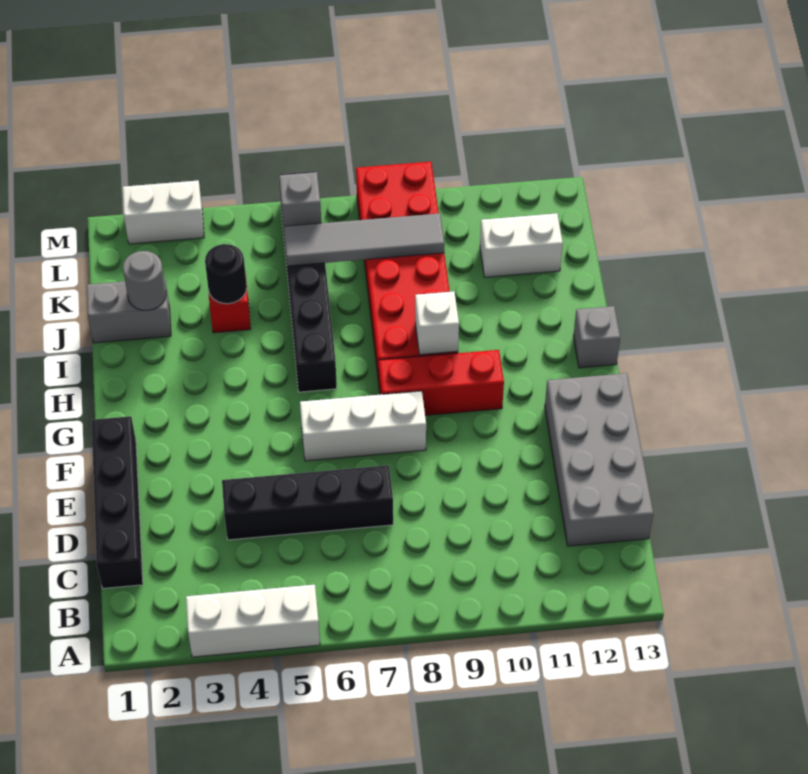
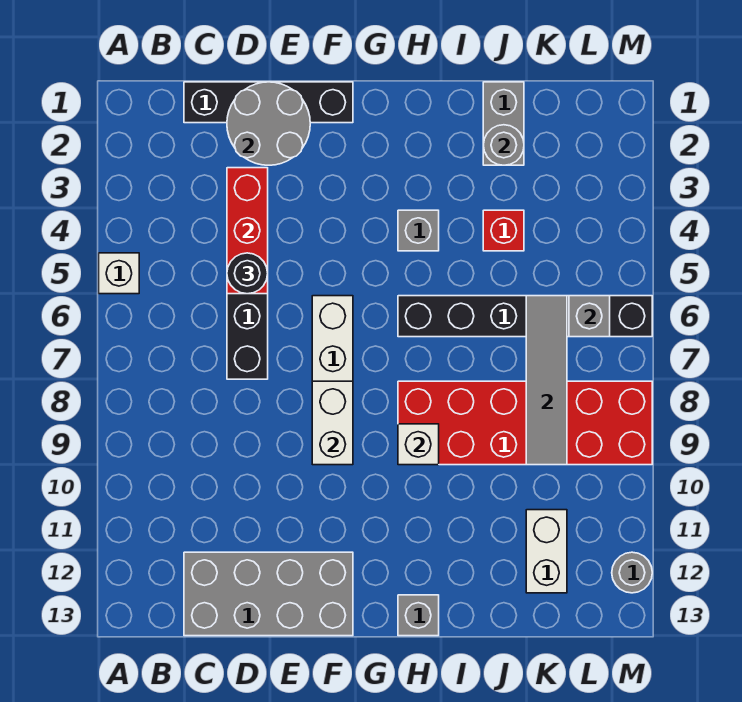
white brick A3:A5 level 1 -> white brick A5 level 1
none -> grey round brick D1:E2 level 2
red brick G8:G10 level 1 -> red brick D3:D5 level 2
none -> grey brick H4 level 1
black round brick J4 level 2 -> black round brick D5 level 3
white brick M2:M3 level 1 -> white brick F8:F9 level 2
none -> grey round brick M12 level 1

